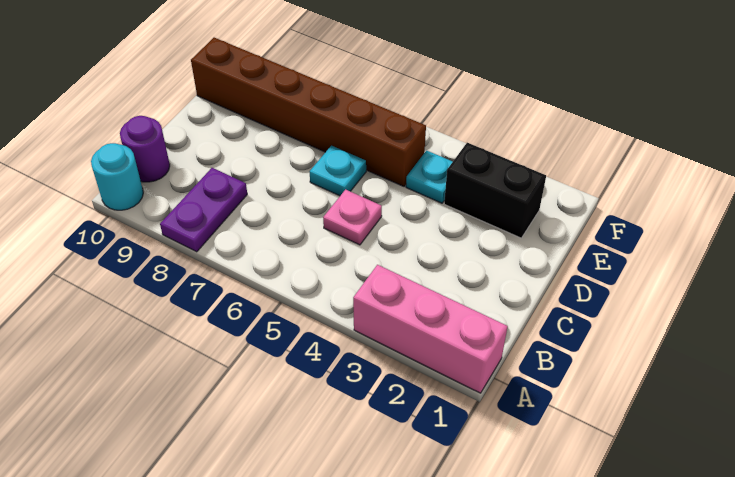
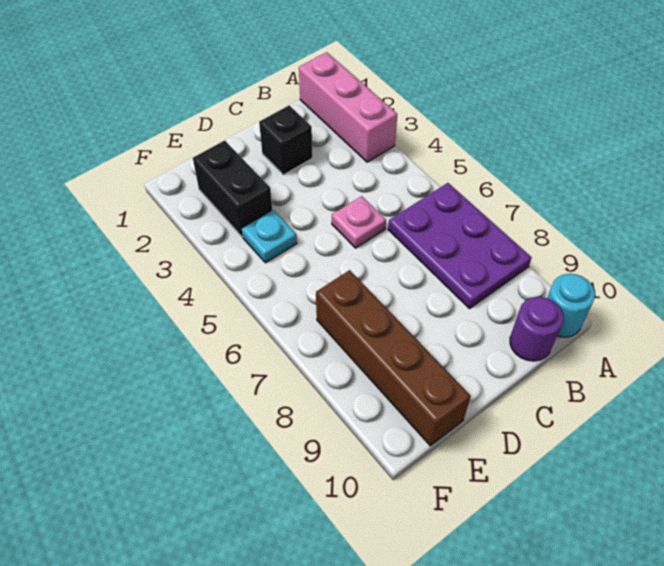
purple plate A8:B8 level 1 -> purple plate A6:B8 level 1
none -> black brick C2 level 1
cyan plate D6 level 1 -> none
brown brick E5:E10 level 1 -> brown brick E7:E10 level 1

